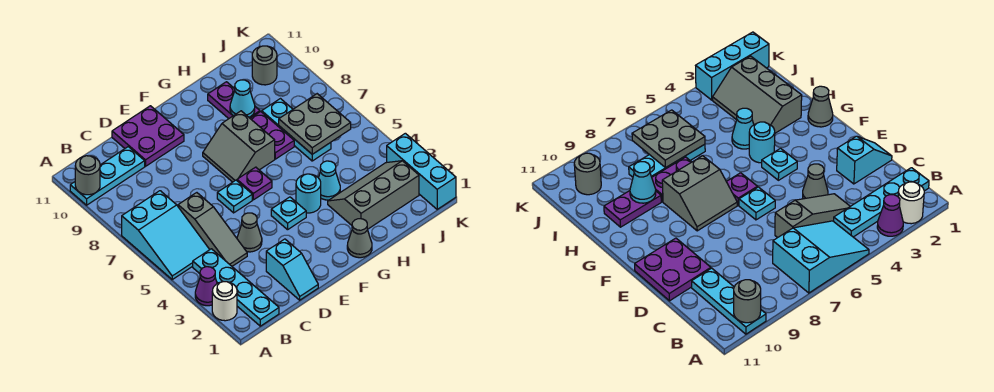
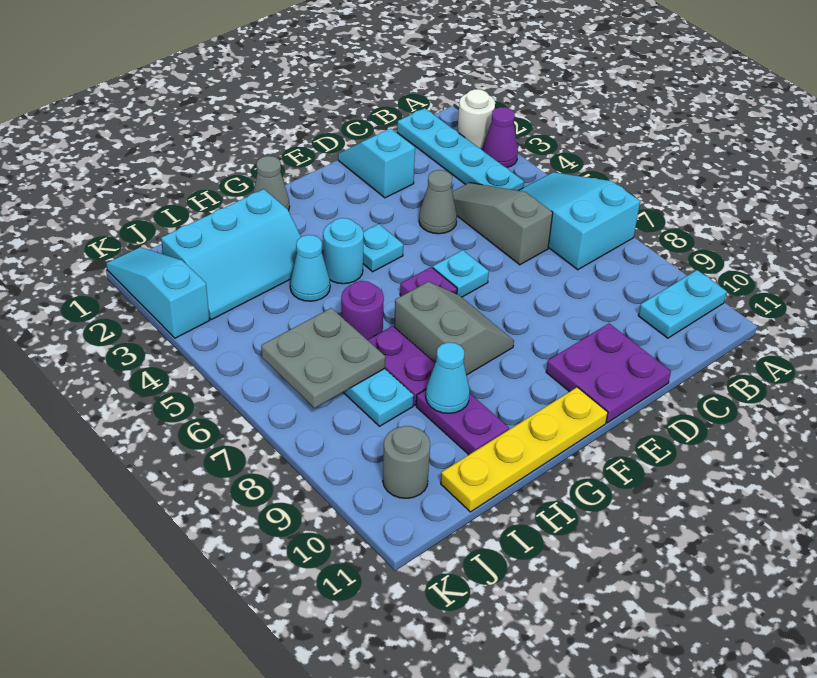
cyan plate A10:C10 level 1 -> cyan plate A10:B10 level 1
grey round brick A10 level 2 -> none
none -> yellow plate F11:I11 level 1
grey slope H2:J3 level 1 top 2 -> cyan slope H2:J3 level 1 top 2
none -> purple round brick H6 level 1
cyan brick K1:K3 level 1 -> cyan slope K1:K3 level 1 top 3

